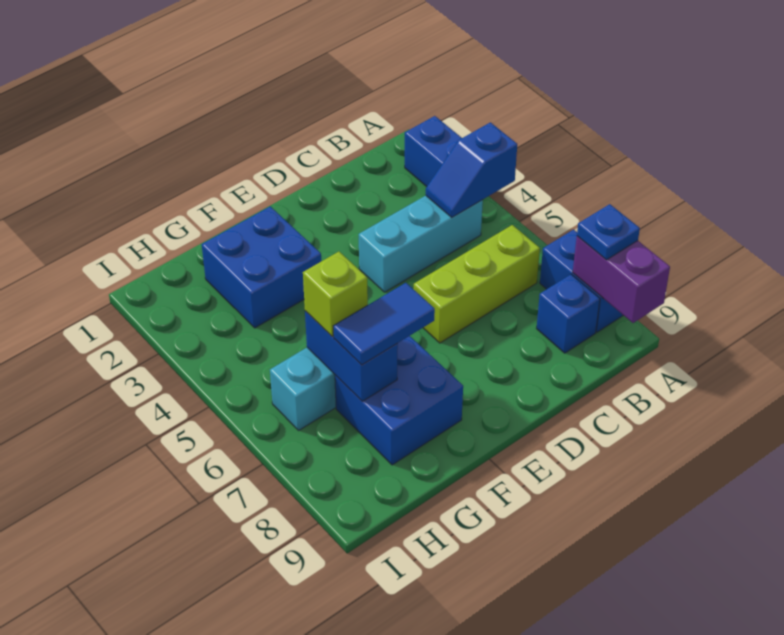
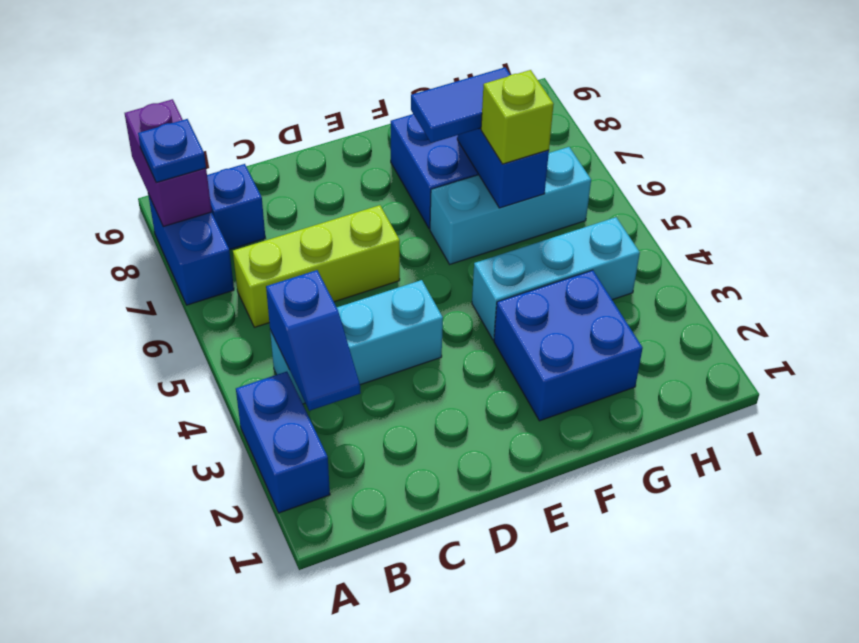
blue slope A4:B4 level 2 top A -> blue slope B3:B4 level 2 top 4
none -> cyan brick F4:H4 level 1

